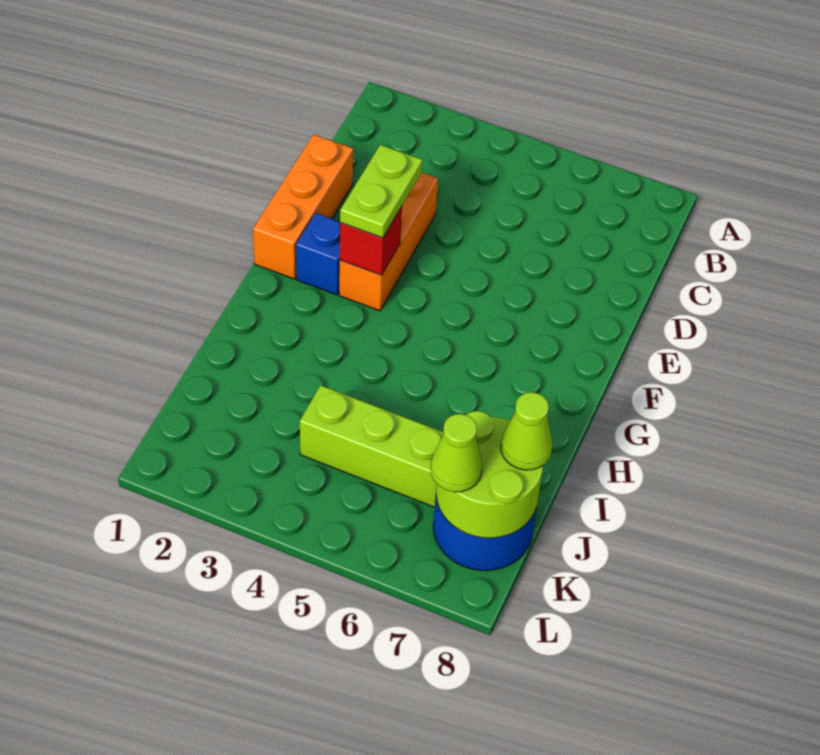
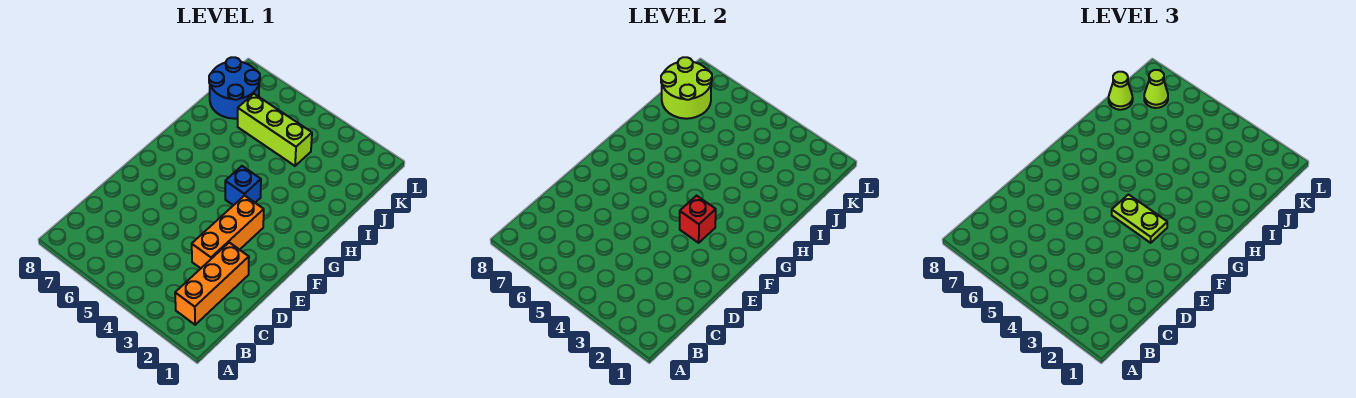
orange brick D1:F1 level 1 -> orange brick B2:D2 level 1
lime plate E3:F3 level 3 -> lime plate F3:F4 level 3
blue brick F2 level 1 -> blue brick G4 level 1

